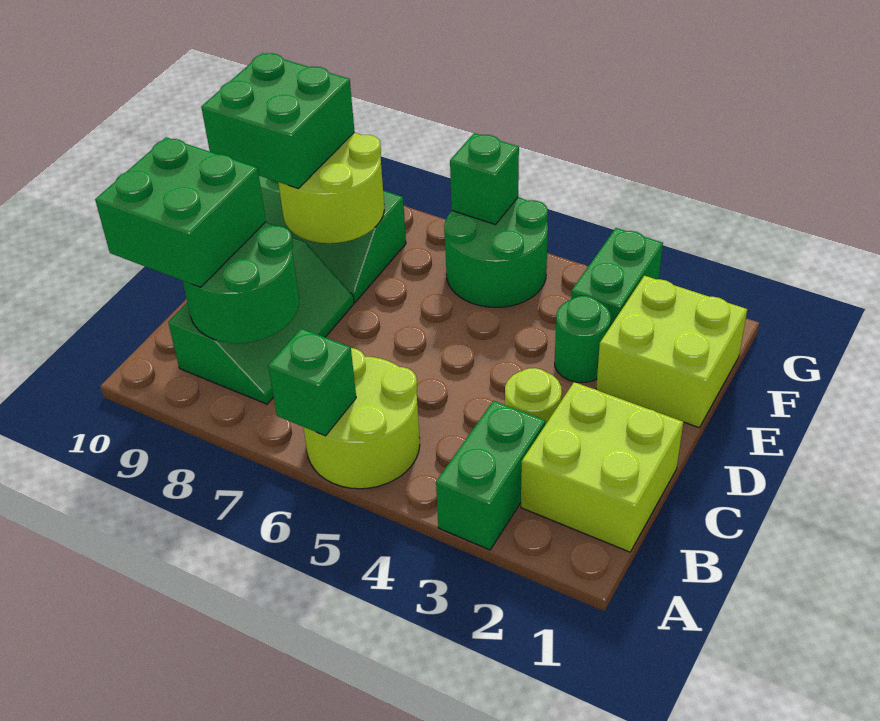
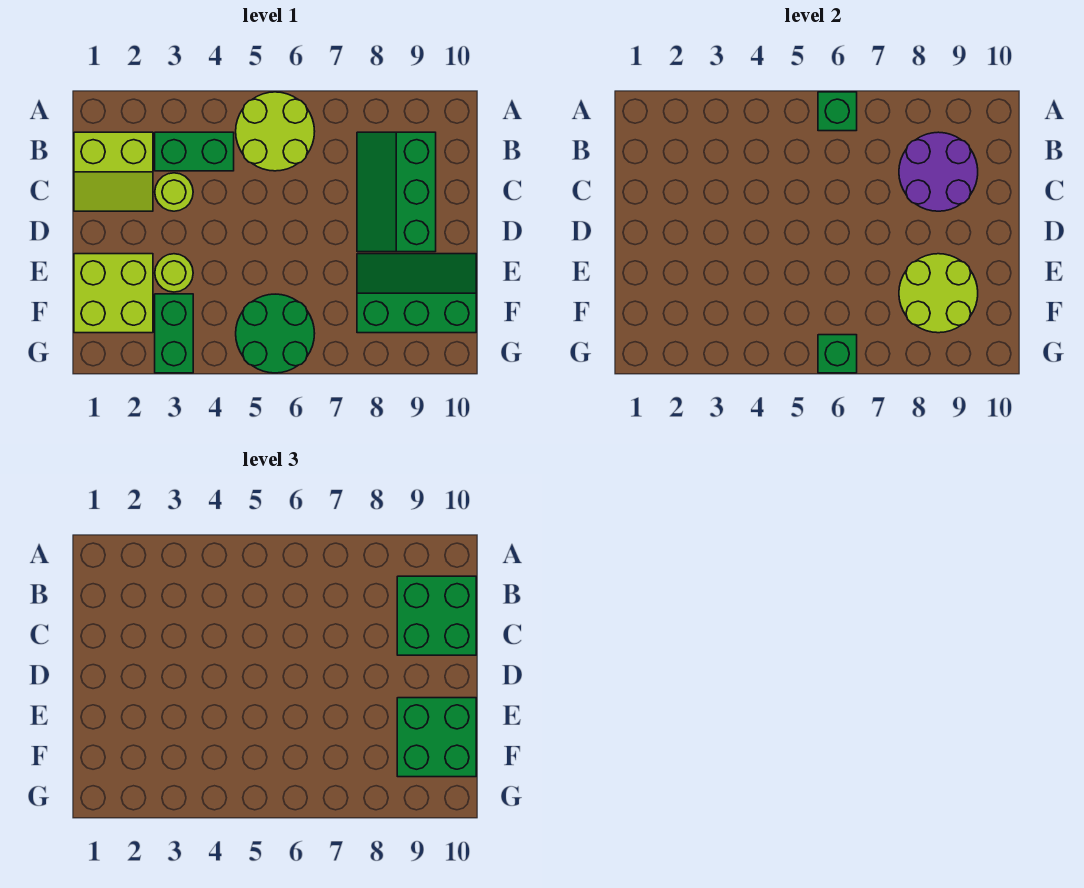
green brick A3:B3 level 1 -> green brick B3:B4 level 1
lime brick B1:C2 level 1 -> lime slope B1:C2 level 1 top B
green round brick B8:C9 level 2 -> purple round brick B8:C9 level 2
green round brick E3 level 1 -> lime round brick E3 level 1

